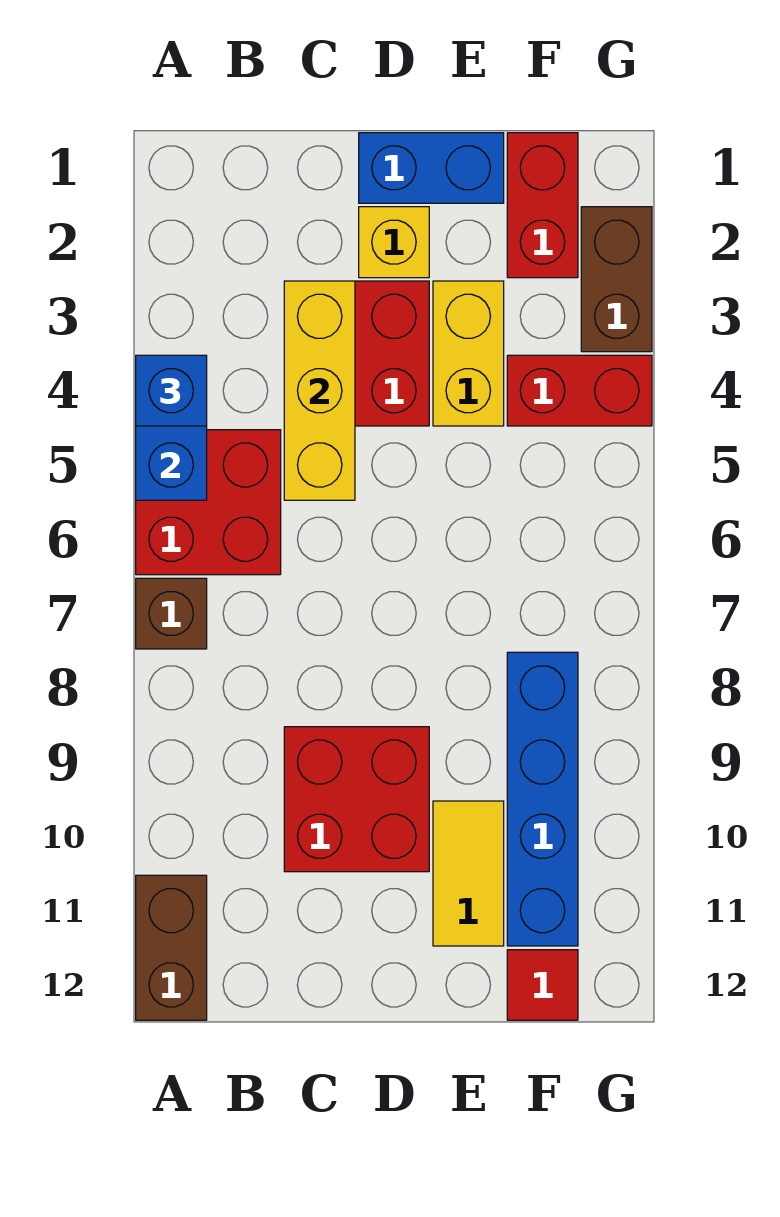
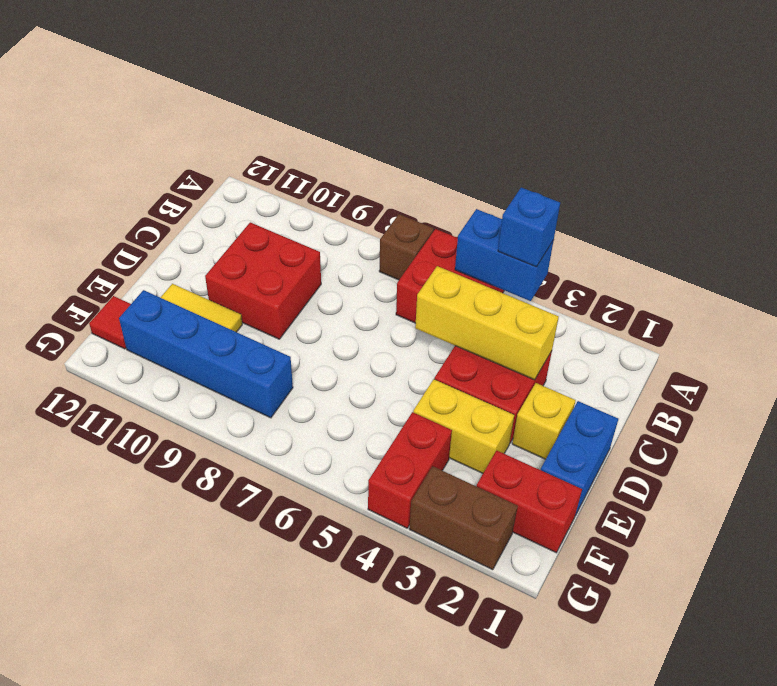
brown brick A11:A12 level 1 -> none

